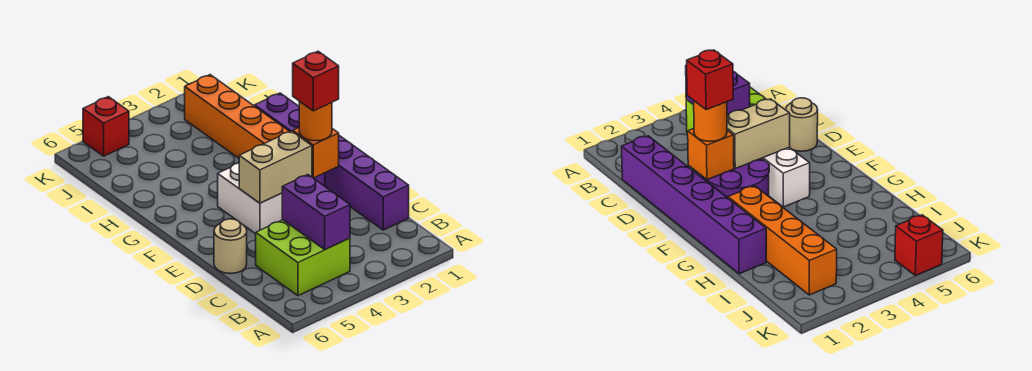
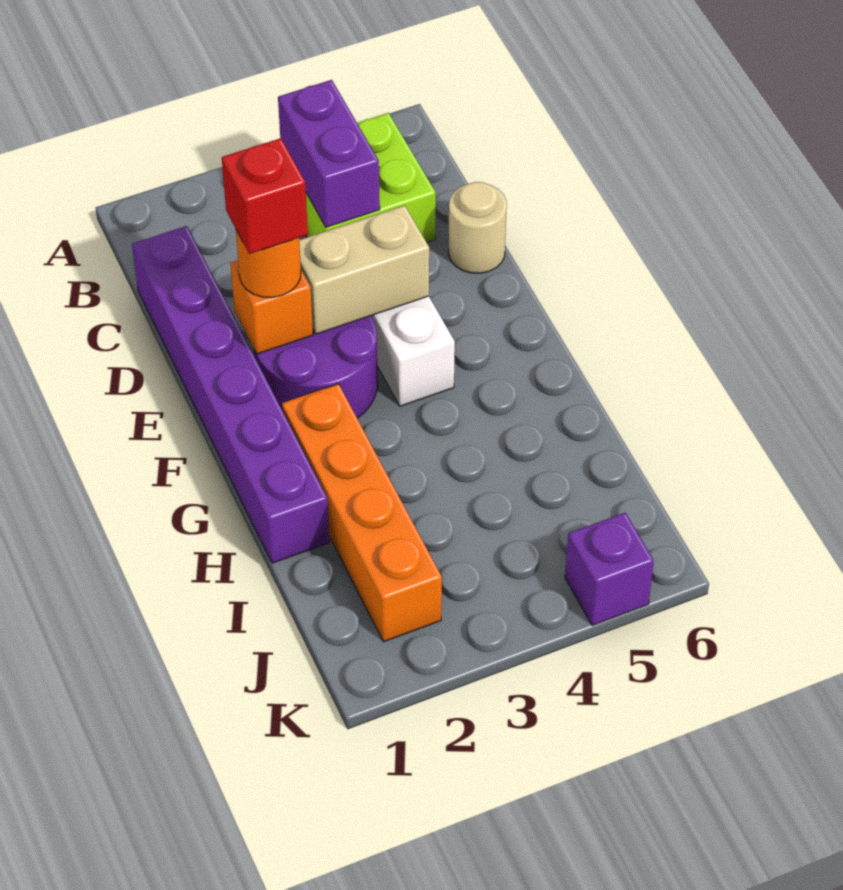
red brick K5 level 1 -> purple brick K5 level 1

